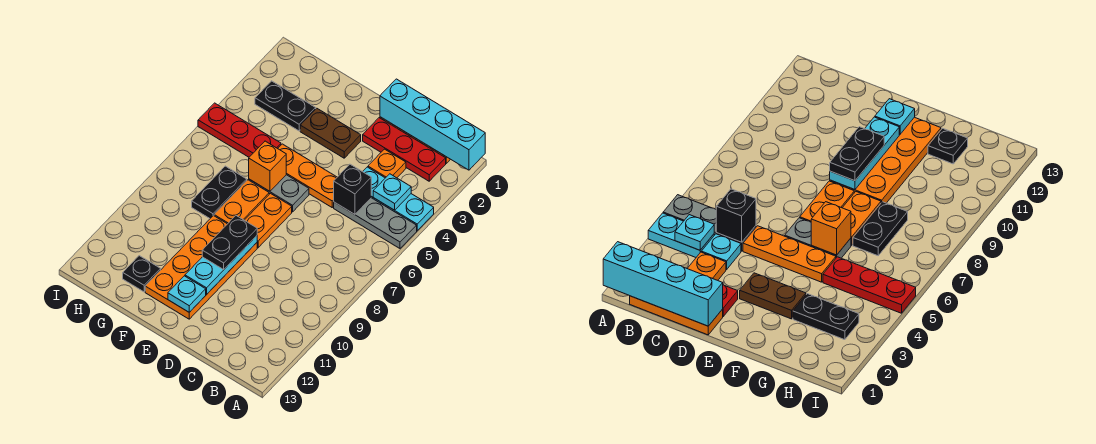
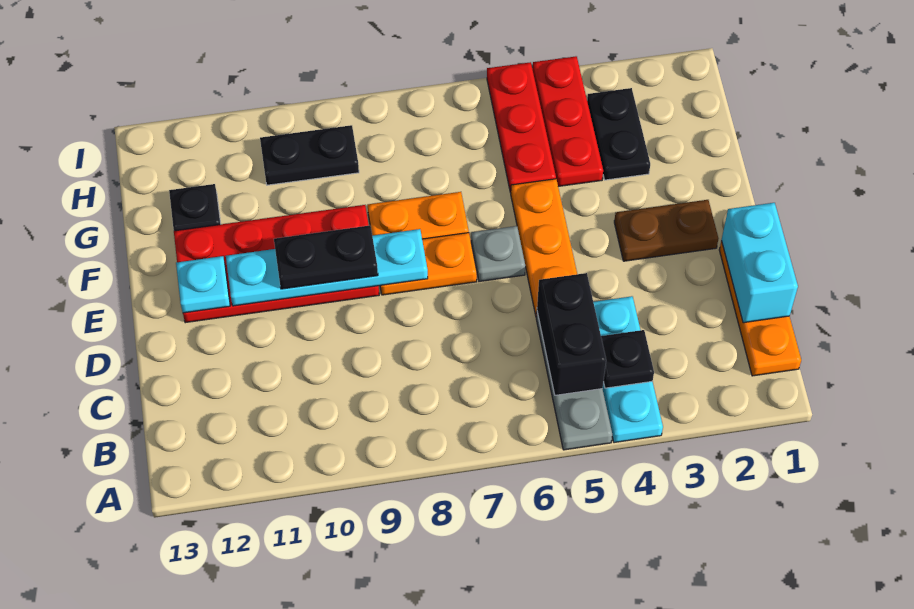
cyan brick A1:D1 level 2 -> cyan brick C1:D1 level 2
red plate B2:D2 level 1 -> red plate G4:I4 level 1
cyan plate B4 level 2 -> black plate B4 level 2
orange plate C3 level 1 -> none
black brick C5 level 2 -> black brick B5:C5 level 2
brown plate E3:F3 level 1 -> brown plate E2:E3 level 1
grey plate E6:F6 level 1 -> grey plate E6 level 1
orange plate E9:F12 level 1 -> red plate E9:F12 level 1
cyan plate E9:E11 level 2 -> cyan plate E8:E11 level 2
orange brick F6 level 2 -> none
black plate G7:G8 level 1 -> black plate H9:H10 level 1

